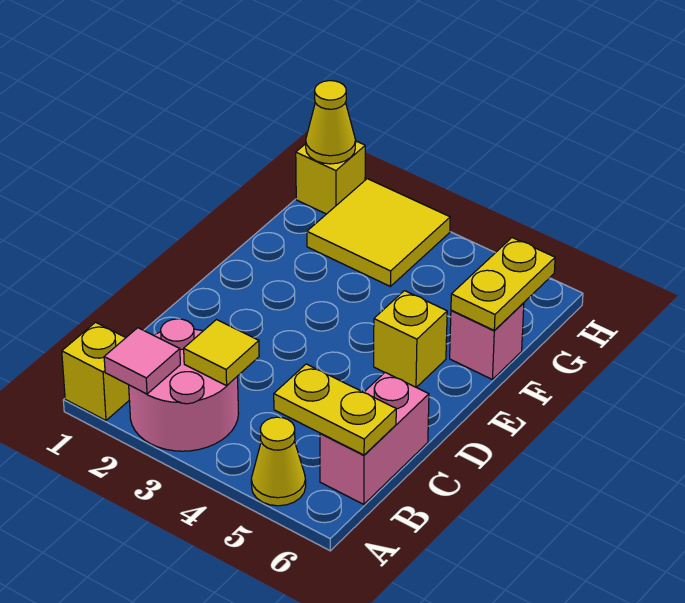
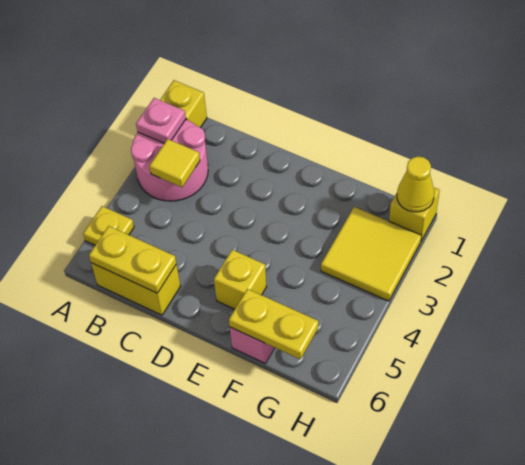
pink tile A2 level 2 -> pink plate A2 level 2
yellow cone A5 level 1 -> yellow plate A5 level 1
yellow plate B5:B6 level 2 -> yellow plate B6:C6 level 2
pink brick B6:C6 level 1 -> yellow brick B6:C6 level 1

